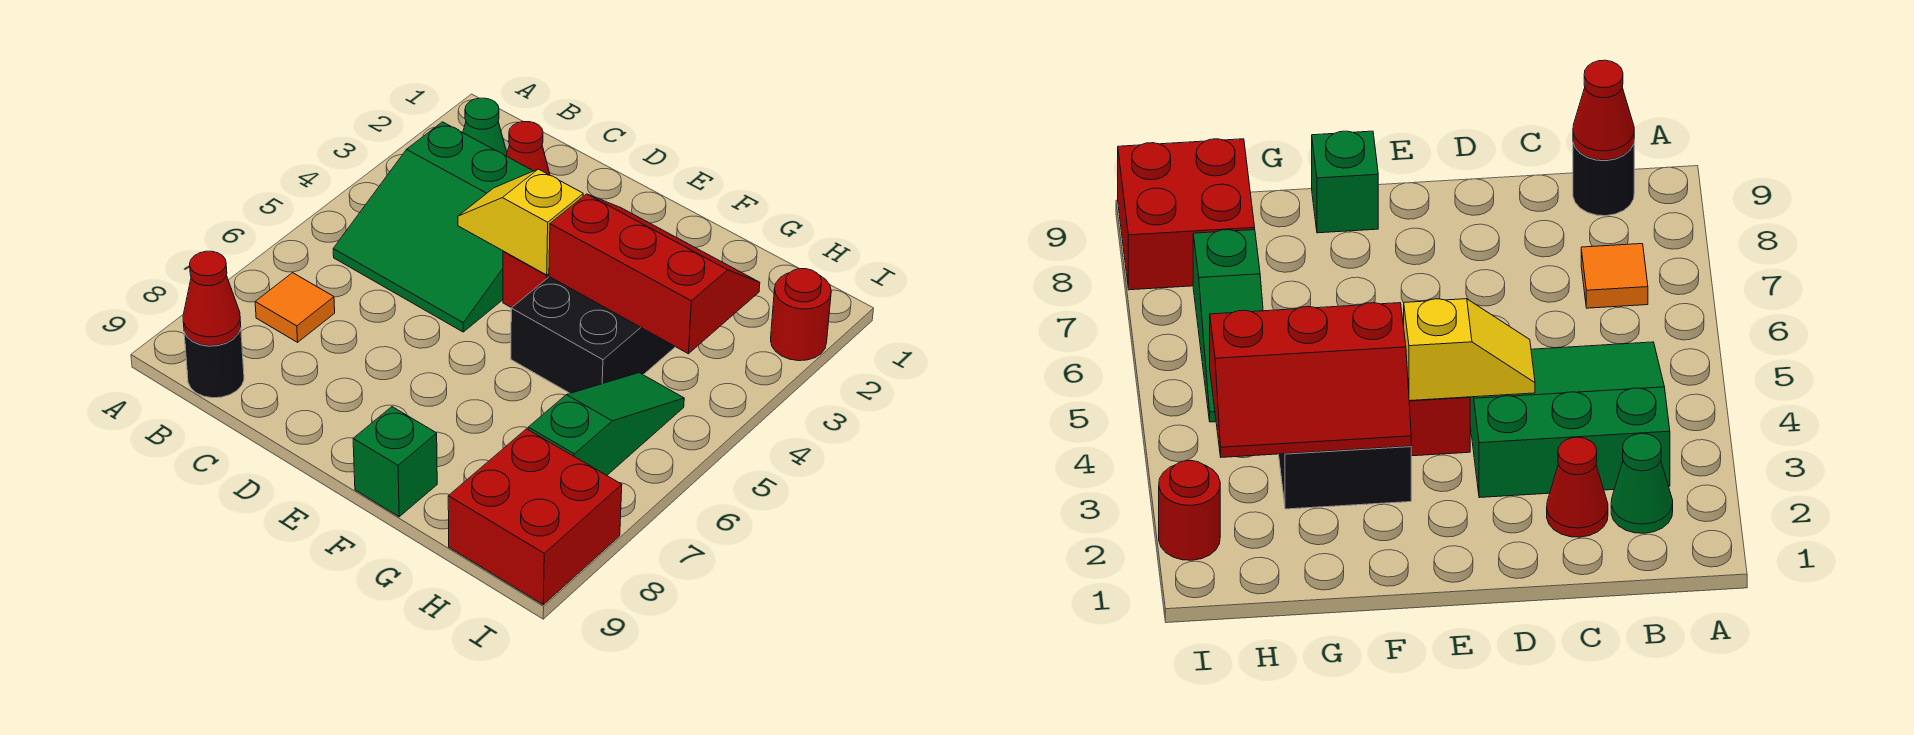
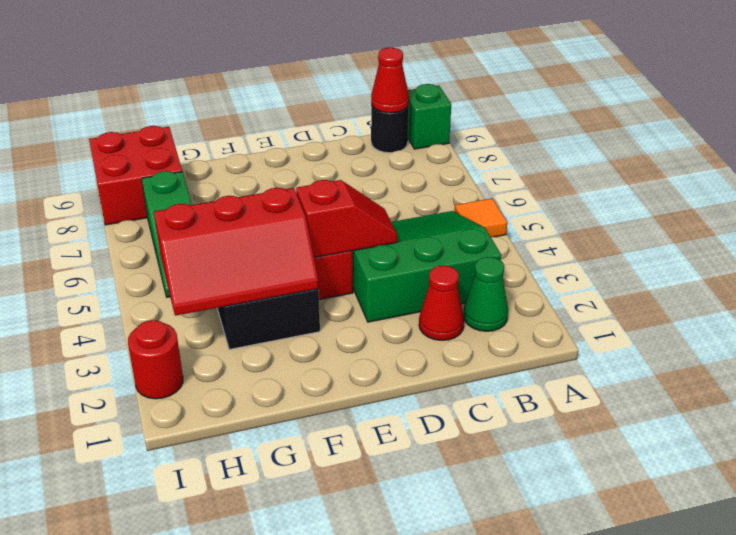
orange tile B7 level 1 -> orange tile A5 level 1
yellow slope D4:E4 level 2 top E -> red slope D4:E4 level 2 top E
green brick F9 level 1 -> green brick A9 level 1

